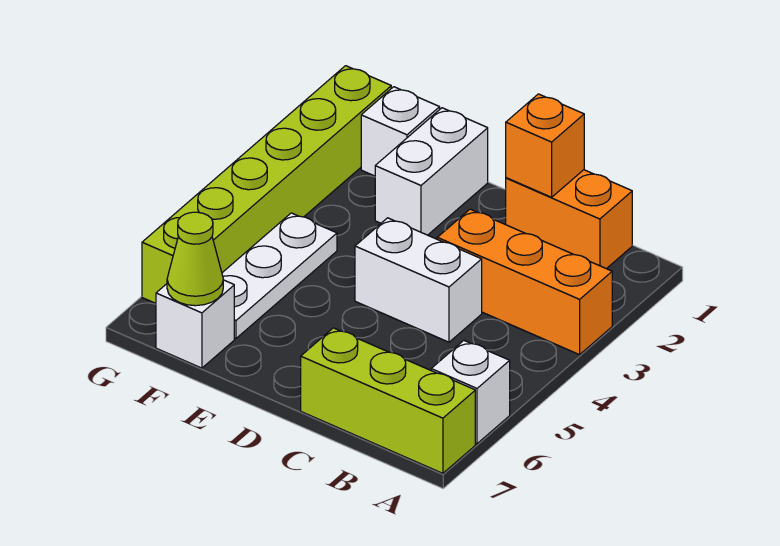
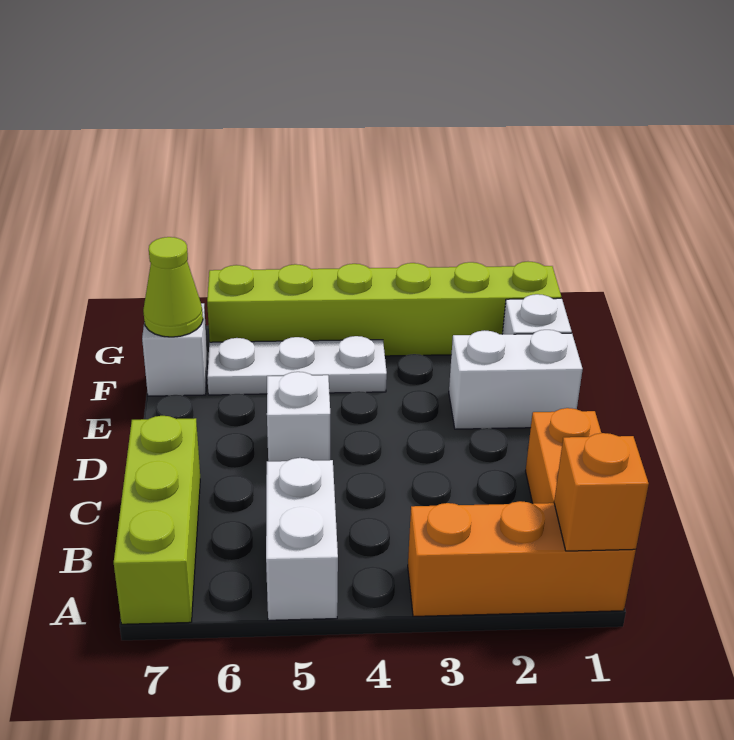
orange brick A3:C3 level 1 -> orange brick A1:A3 level 1
white brick A6 level 1 -> white brick D5 level 1
orange brick C1 level 2 -> orange brick A1 level 2
white brick C4:D4 level 1 -> white brick A5:B5 level 1

